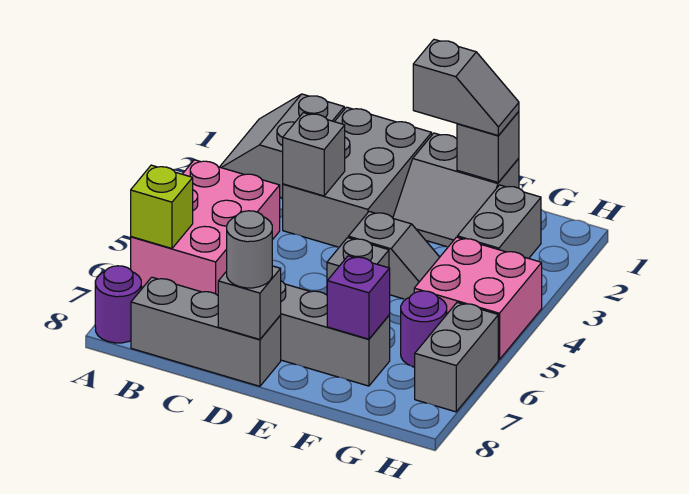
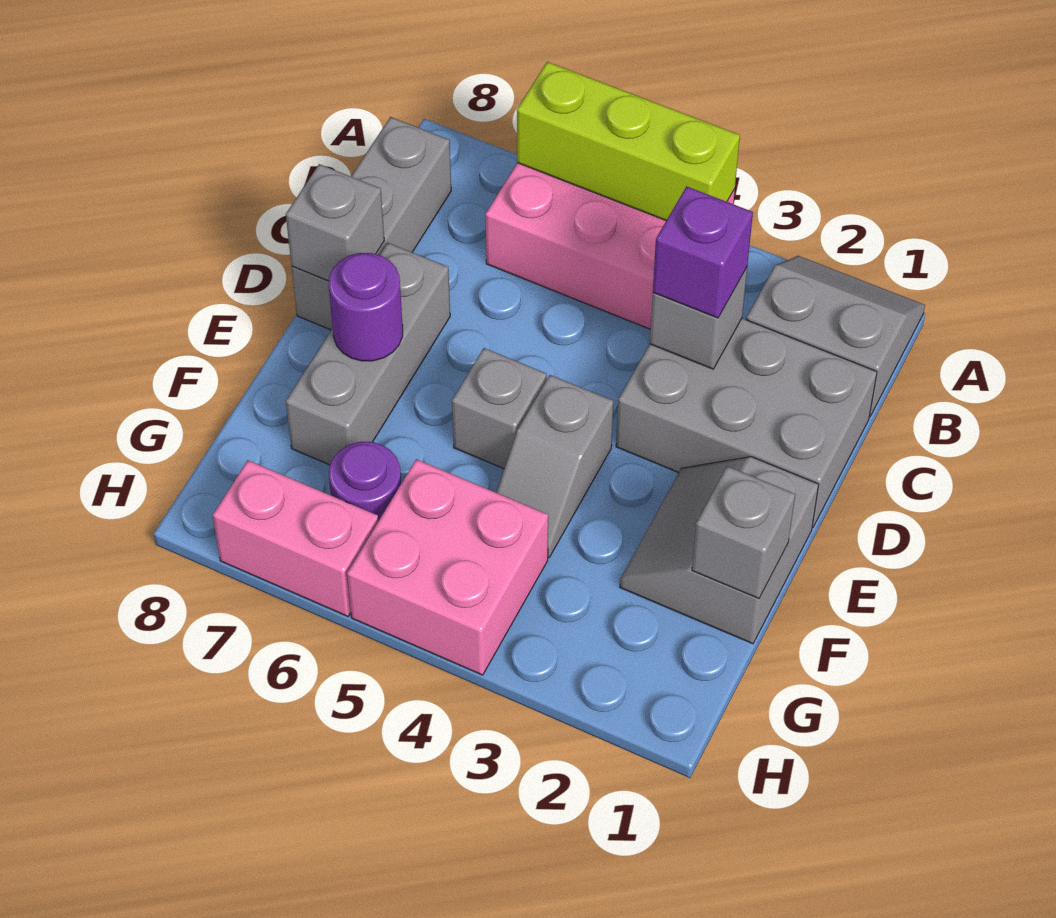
lime brick A6 level 2 -> lime brick A4:A6 level 2
purple round brick A8 level 1 -> purple round brick E7 level 2
grey round brick D8 level 3 -> none
grey slope E1:F1 level 3 top E -> none
purple brick F7 level 2 -> purple brick C3 level 3
grey brick G2:G3 level 1 -> none
grey brick H6:H7 level 1 -> pink brick H6:H7 level 1

